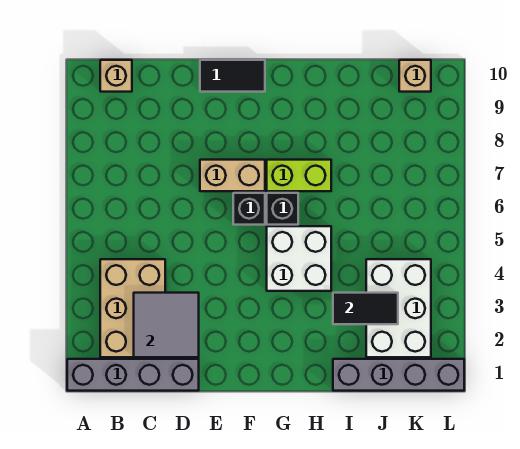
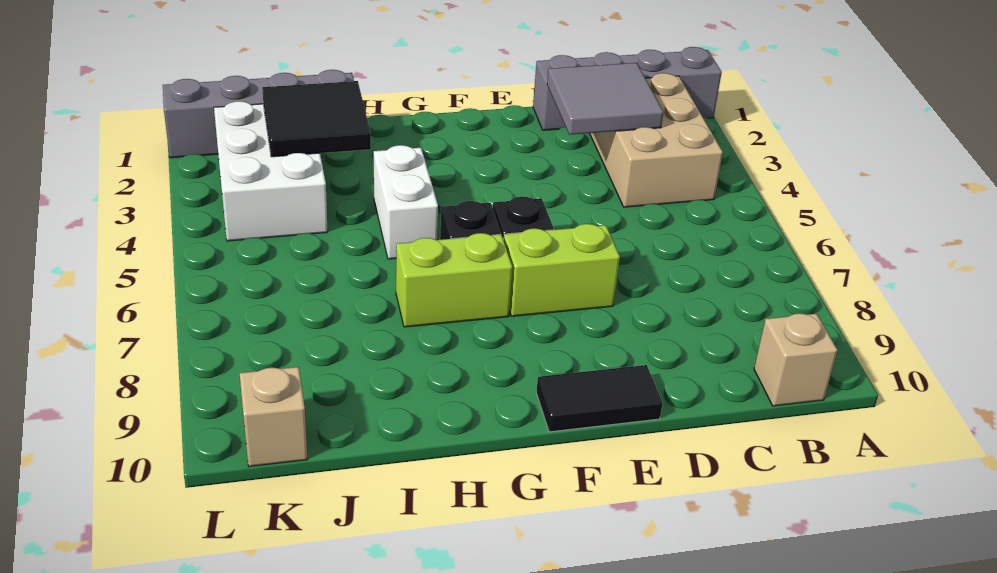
tan brick E7:F7 level 1 -> lime brick E7:F7 level 1
white brick G4:H5 level 1 -> white brick H4:H5 level 1
black tile I3:J3 level 2 -> black tile I2:J3 level 2

